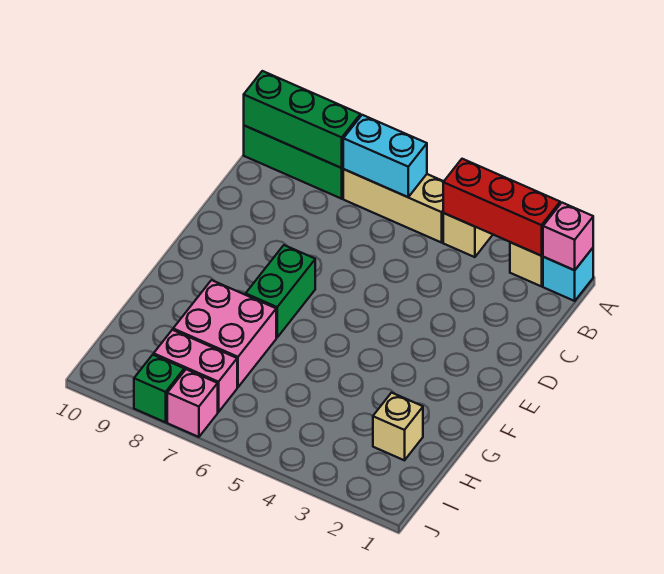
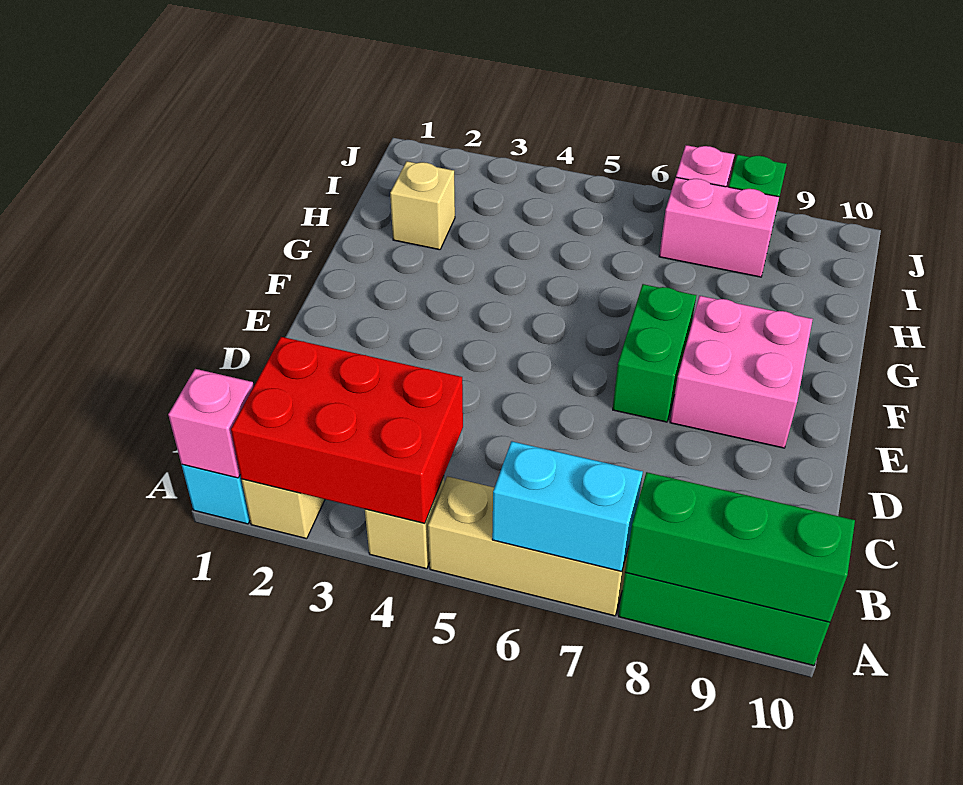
red brick A2:A4 level 2 -> red brick A2:B4 level 2
pink brick G7:H8 level 1 -> pink brick E8:F9 level 1

